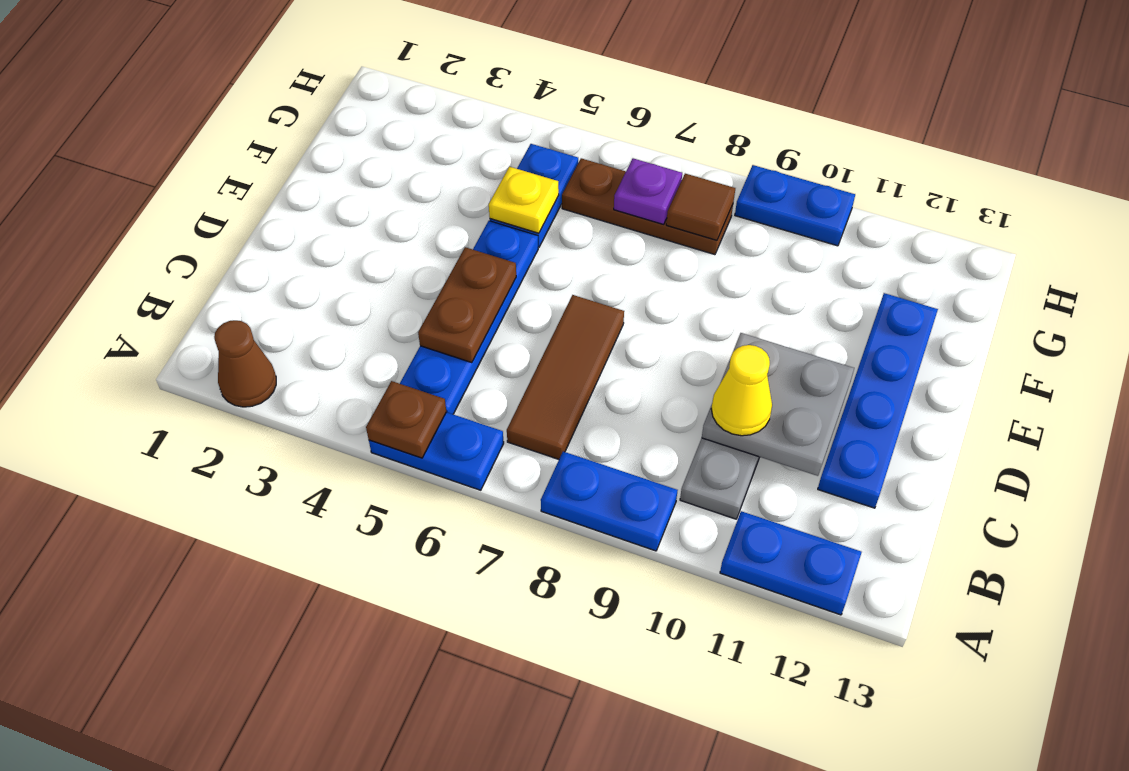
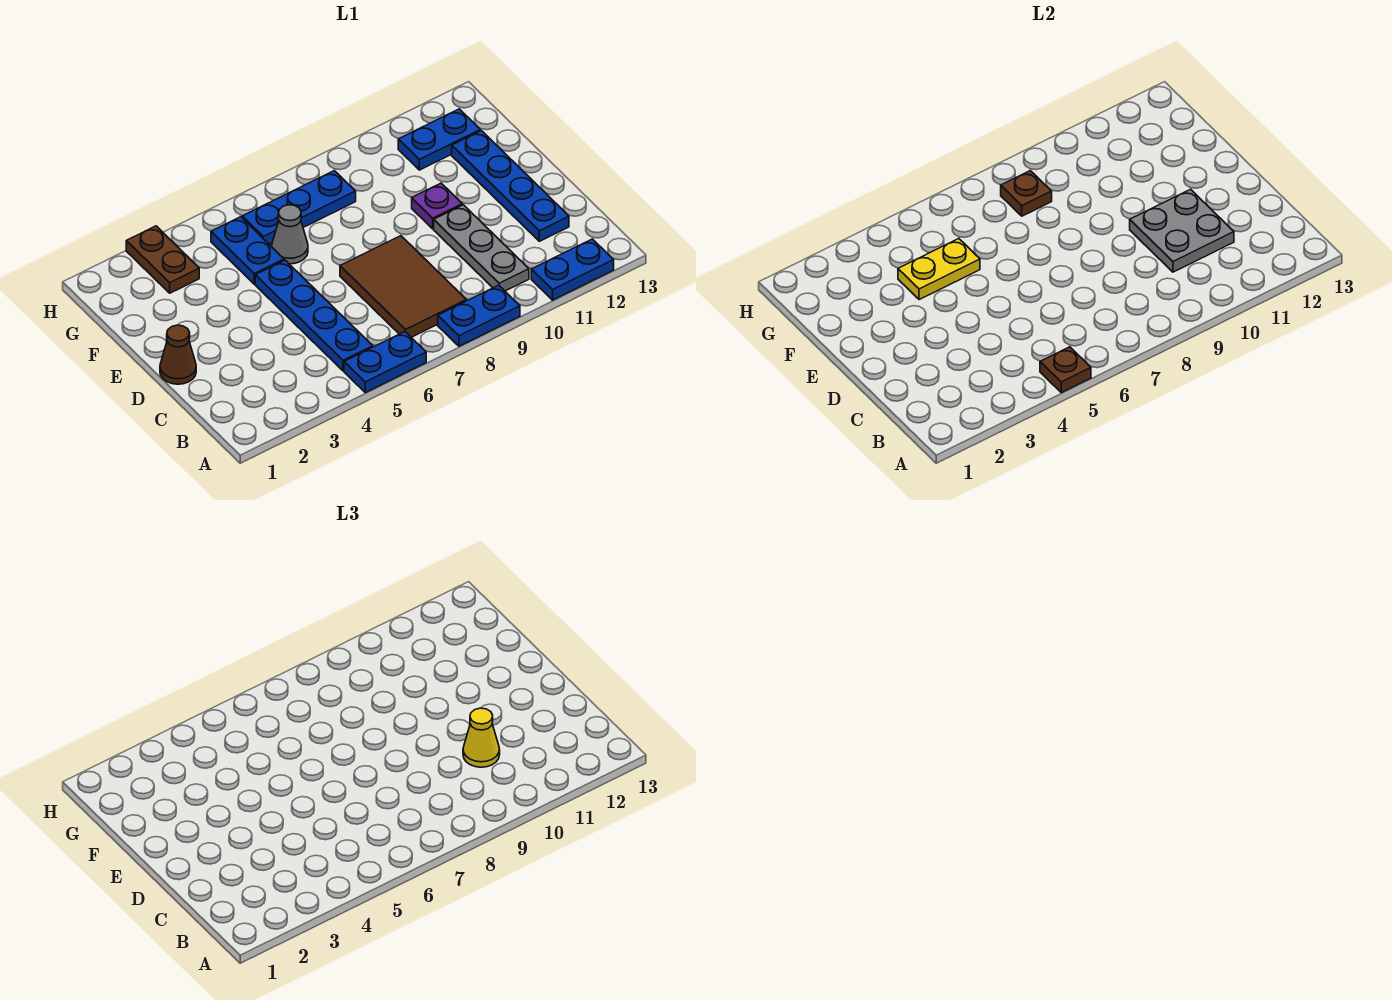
brown cone A2 level 1 -> brown cone D1 level 1
brown tile B7:D7 level 1 -> brown tile B7:D8 level 1
brown plate C5:D5 level 2 -> brown plate G3:H3 level 1
yellow plate F5 level 2 -> yellow plate F4:F5 level 2
none -> grey cone F6 level 1
brown plate G6:G8 level 1 -> blue plate G6:G8 level 1
purple plate G7 level 2 -> purple plate E10 level 1
brown tile G8 level 2 -> brown plate G8 level 2
blue plate H9:H10 level 1 -> blue plate G11:G12 level 1

